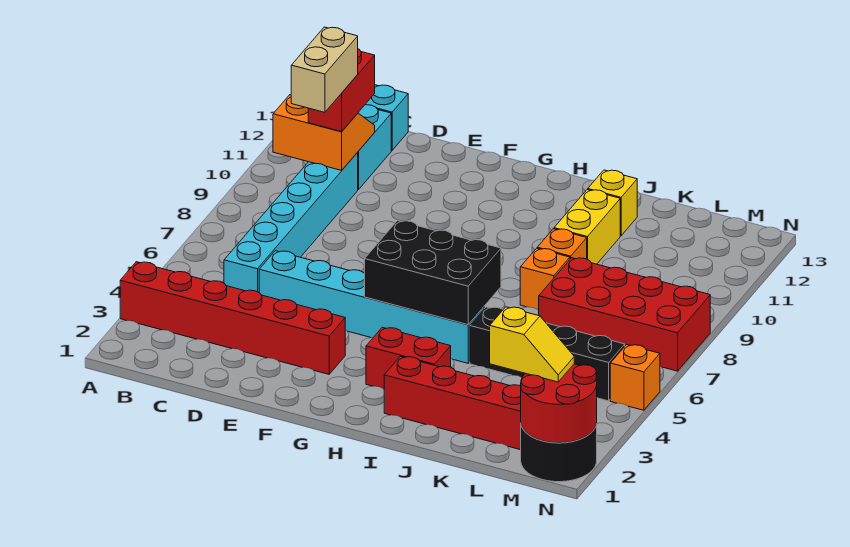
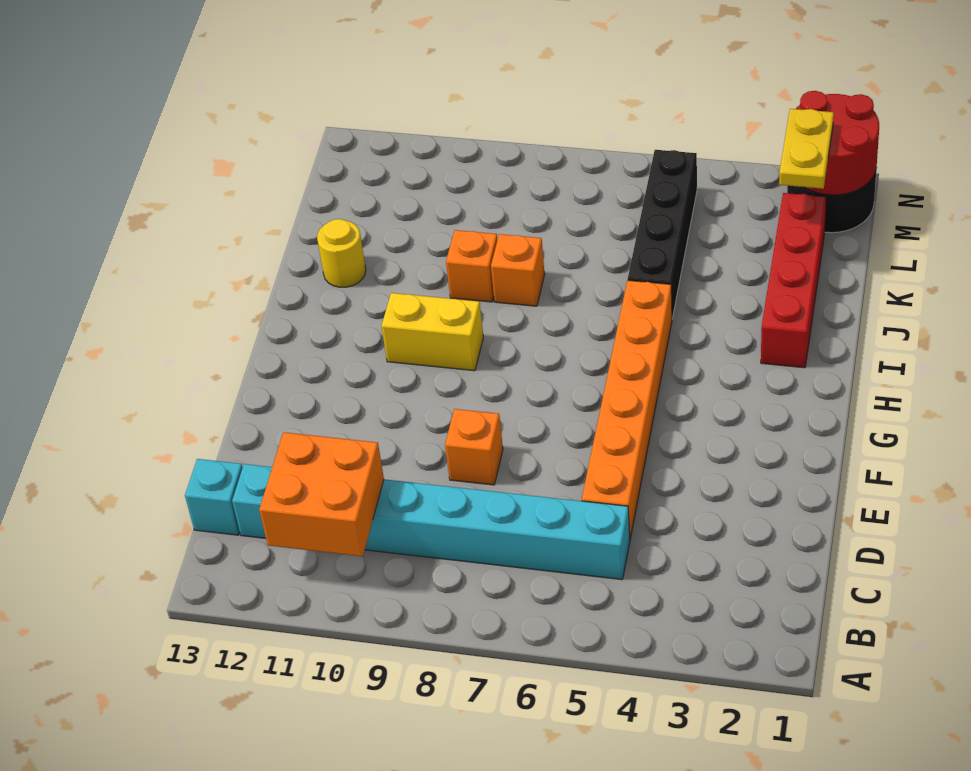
red brick A3:F3 level 1 -> none
orange slope B10:C11 level 2 top 10 -> orange brick B10:C11 level 2
tan brick C9:C10 level 4 -> none
red brick C10:C11 level 3 -> none
cyan brick D5:I5 level 1 -> orange brick D5:I5 level 1
black brick G5:I6 level 2 -> none
red brick H3:I3 level 1 -> none
yellow brick J10:J11 level 1 -> yellow brick H9:H10 level 1
yellow brick J12 level 1 -> yellow round brick J12 level 1
red brick K7:N8 level 1 -> none
yellow slope L2:M2 level 3 top L -> yellow plate L2:M2 level 3
orange brick N5 level 1 -> orange brick E8 level 1

